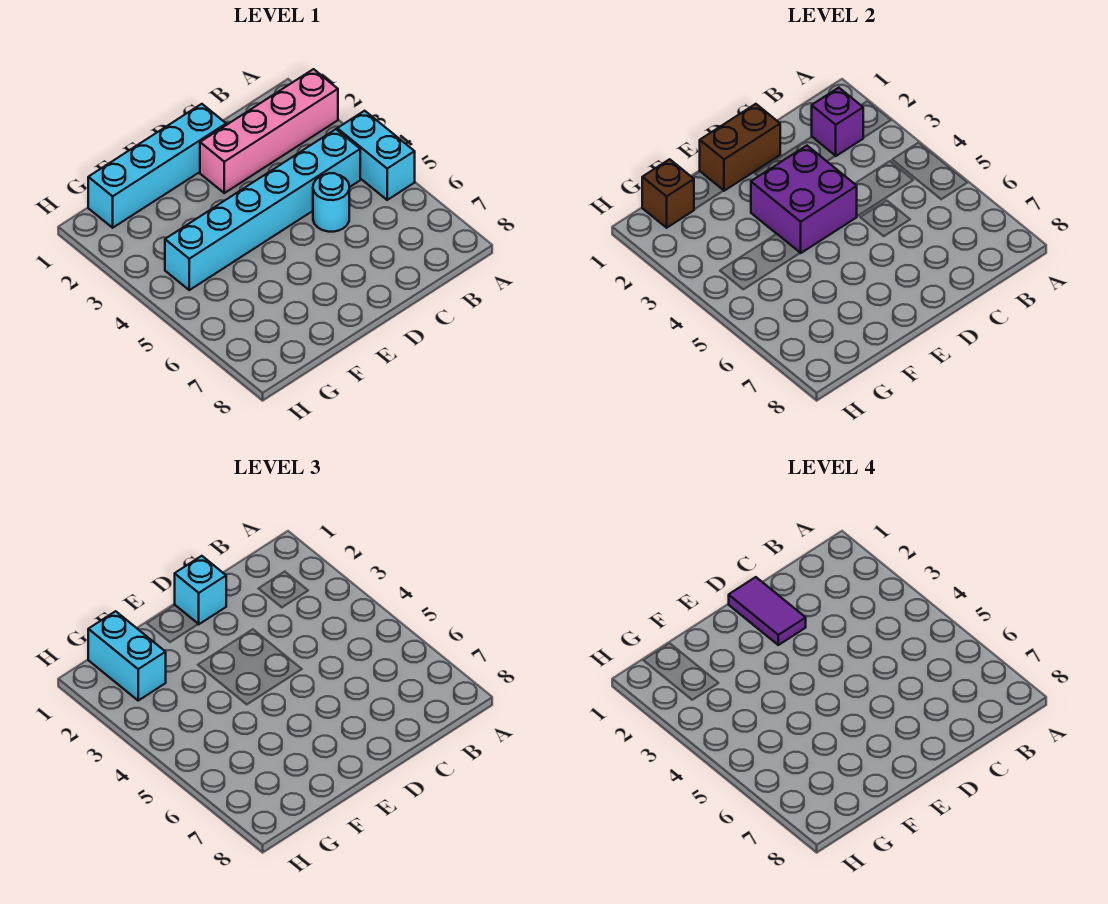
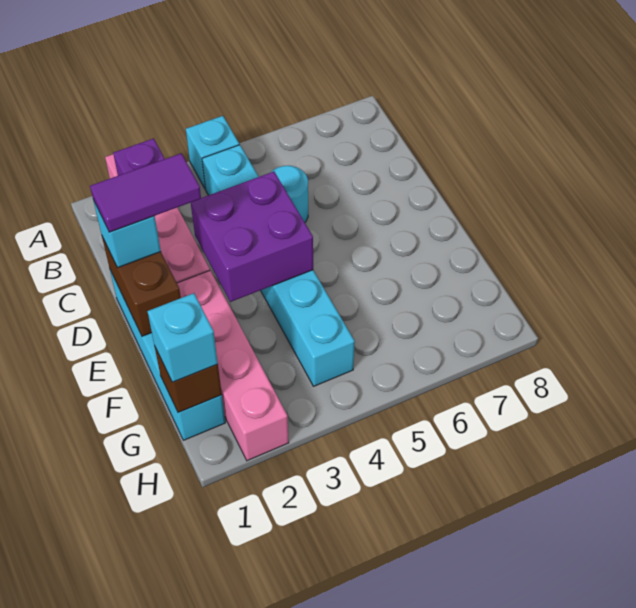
cyan brick A4:A5 level 1 -> cyan brick A4 level 1
none -> pink brick E2:H2 level 1
cyan brick G1:G2 level 3 -> cyan brick G1 level 3

